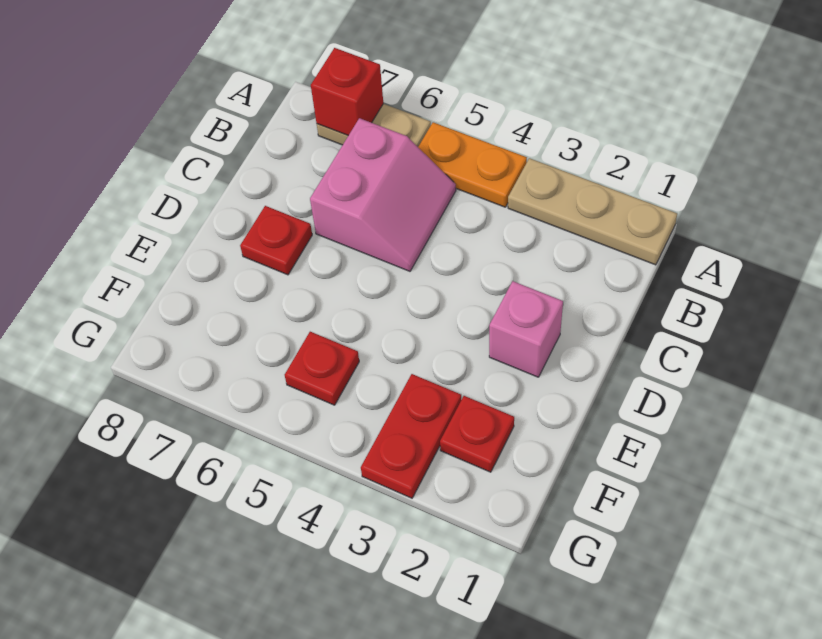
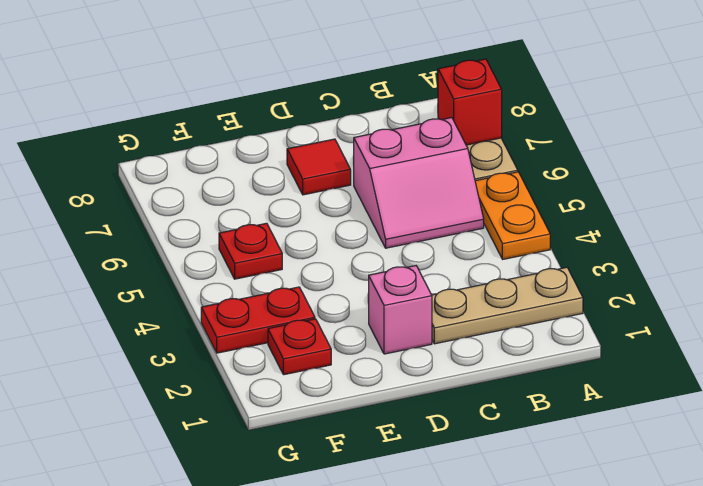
tan plate A1:A3 level 1 -> tan plate A2:C2 level 1
red plate D7 level 1 -> red tile D7 level 1

